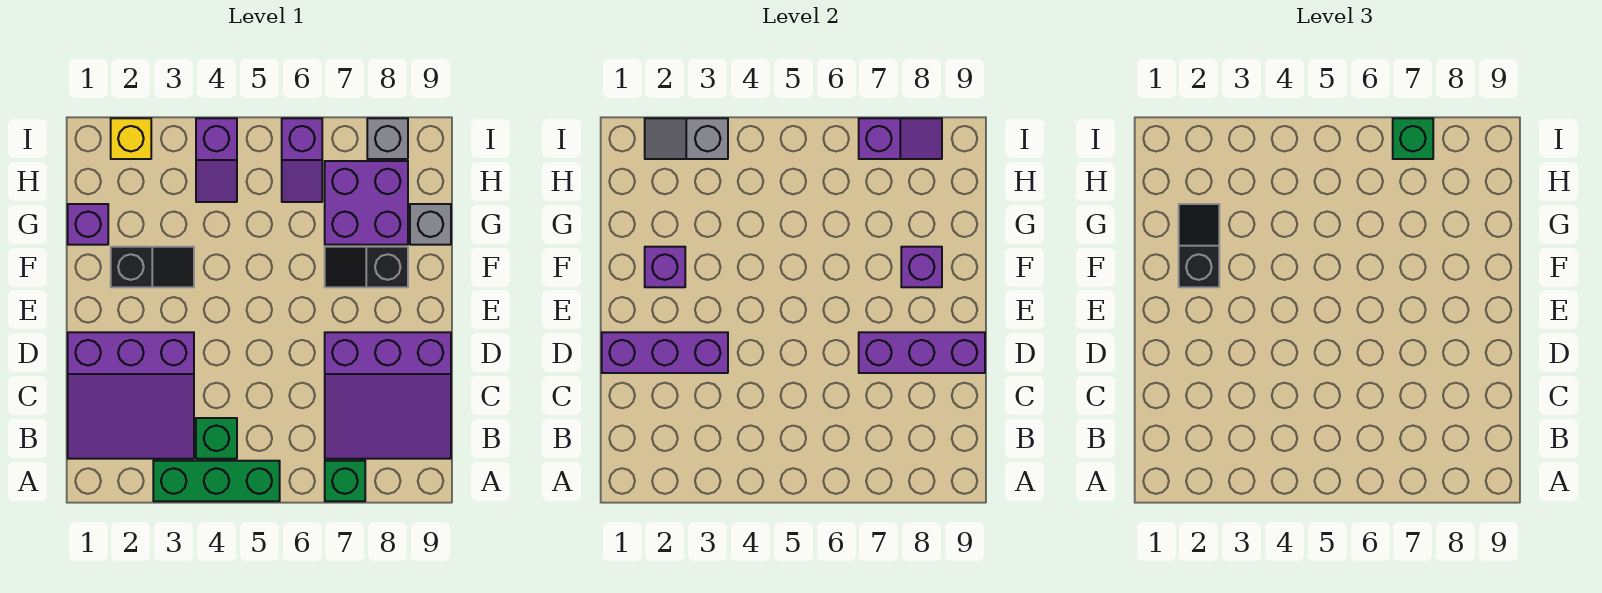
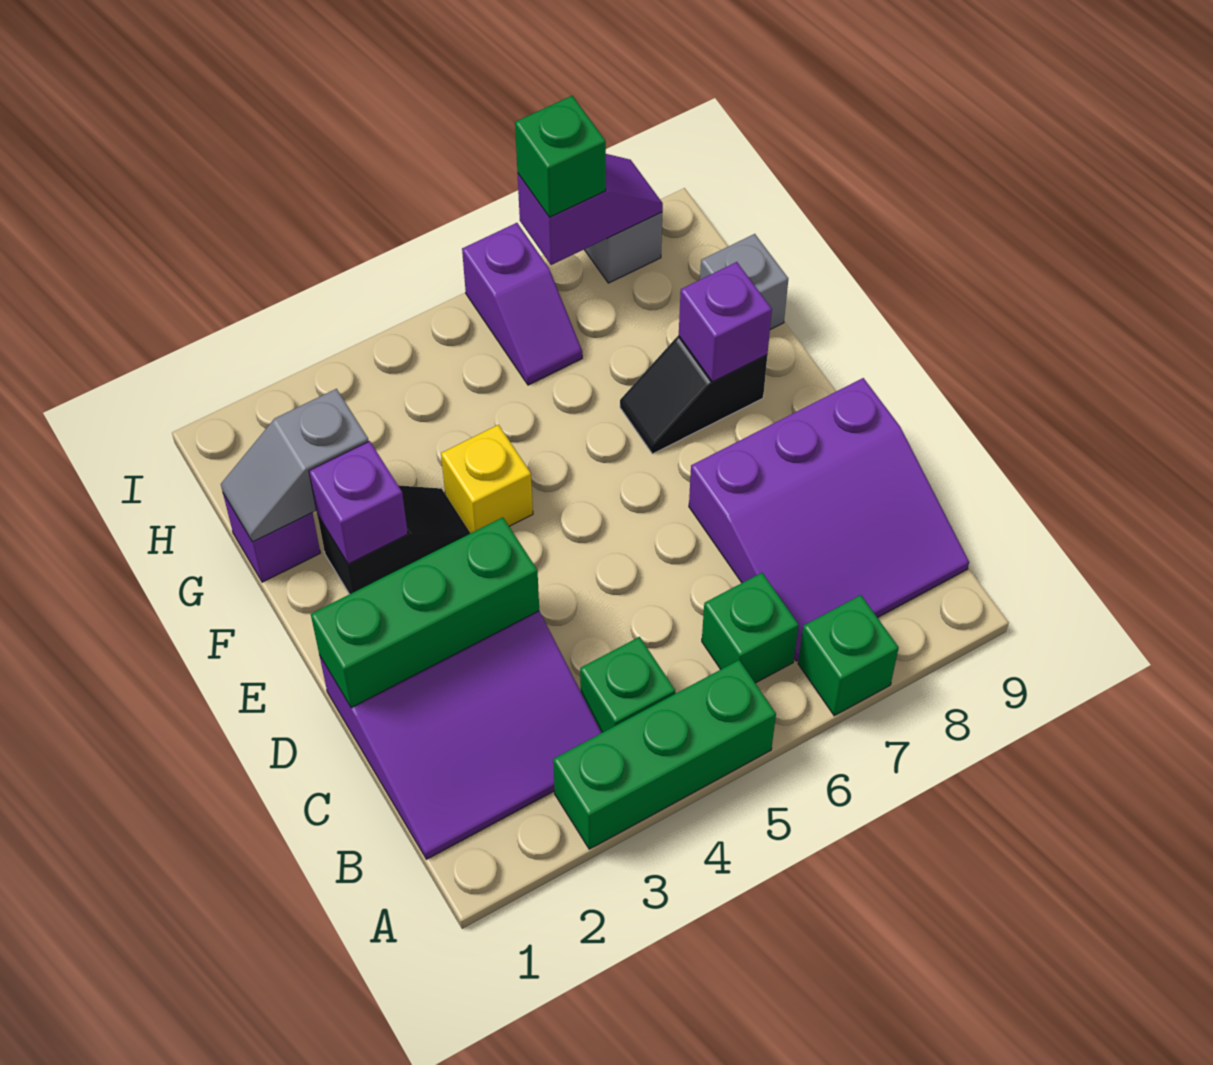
none -> green brick B6 level 1
purple brick D1:D3 level 2 -> green brick D1:D3 level 2
purple brick D7:D9 level 2 -> none
black slope F2:G2 level 3 top F -> none
purple brick G7:H8 level 1 -> none
purple slope H4:I4 level 1 top I -> none
yellow brick I2 level 1 -> yellow brick F4 level 1
grey slope I2:I3 level 2 top 3 -> grey slope G1:G2 level 2 top 2

